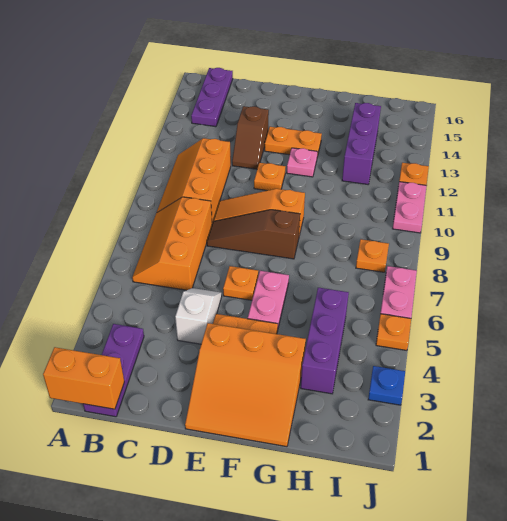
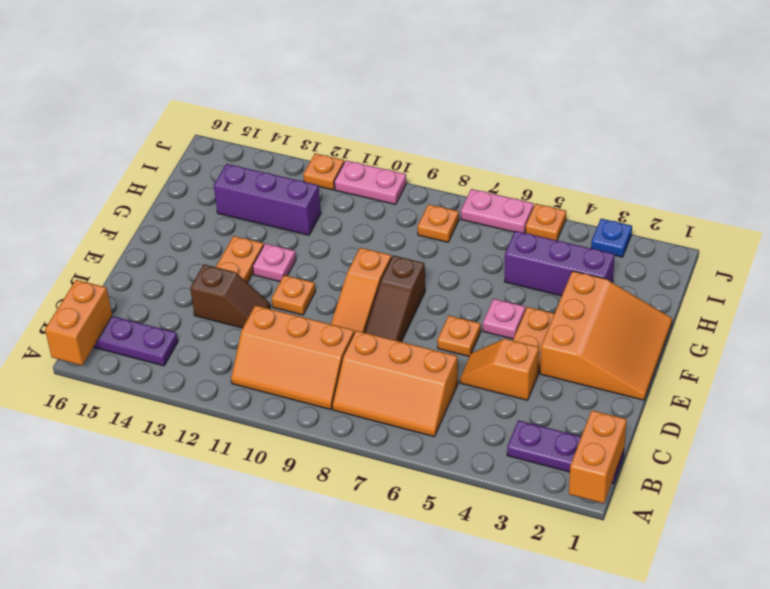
none -> orange brick A16:B16 level 2
white slope D4:D5 level 1 top 4 -> orange slope D4:D5 level 1 top 4
pink plate F5:F6 level 1 -> pink plate F5 level 1

